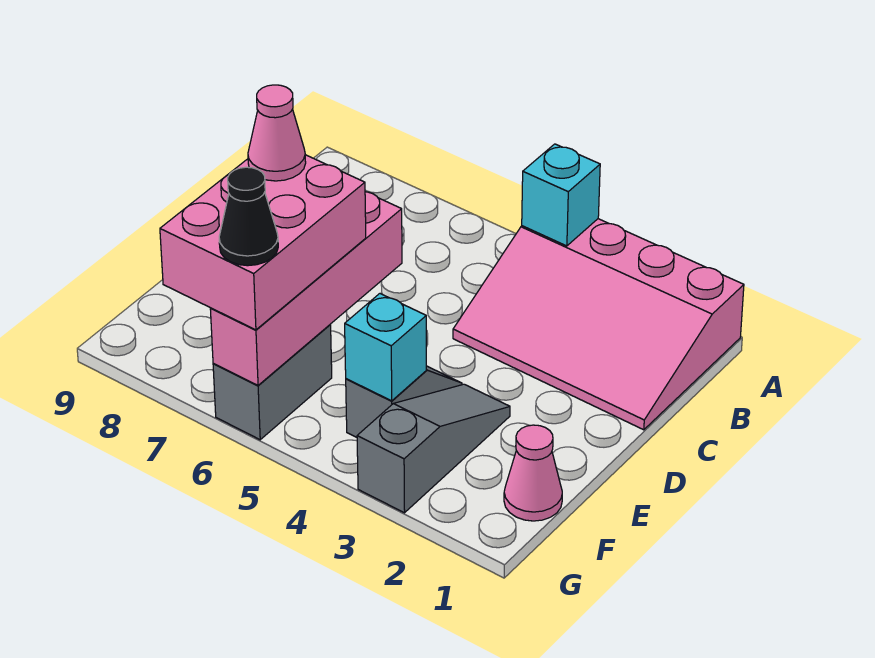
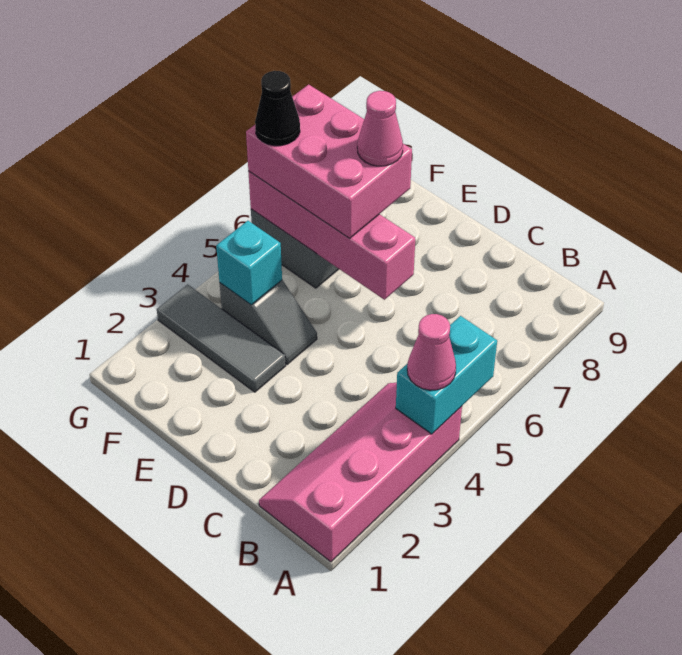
pink slope A1:C4 level 1 top A -> pink slope A1:B4 level 1 top A
cyan brick A4 level 2 -> cyan brick A4:A5 level 2
grey slope E3:G3 level 1 top G -> grey tile E3:G3 level 1
pink cone F1 level 1 -> pink cone A4 level 3

